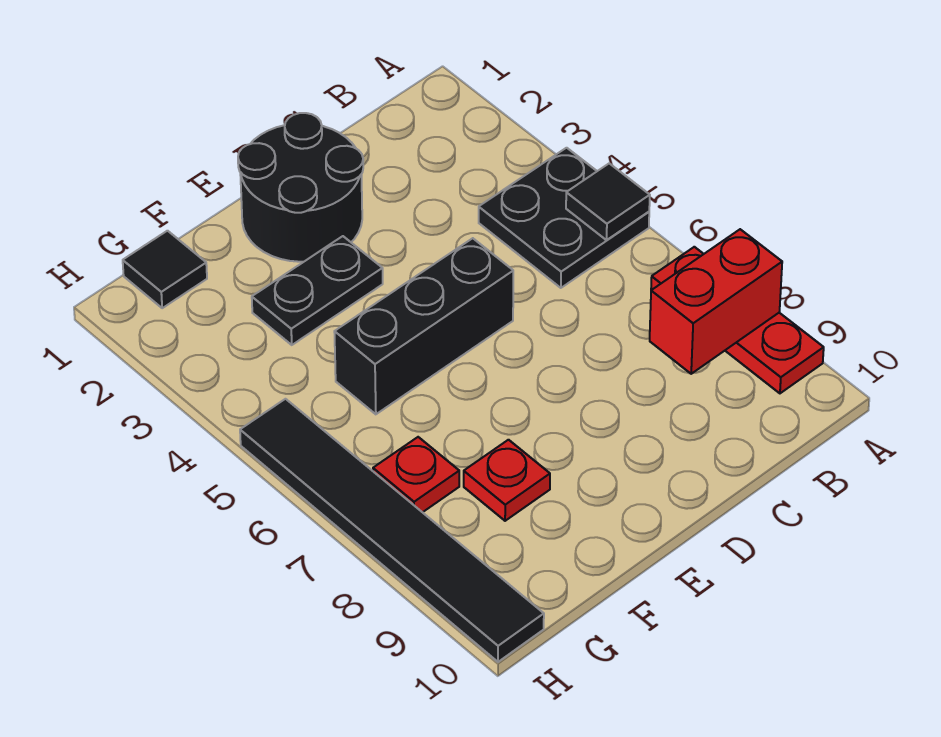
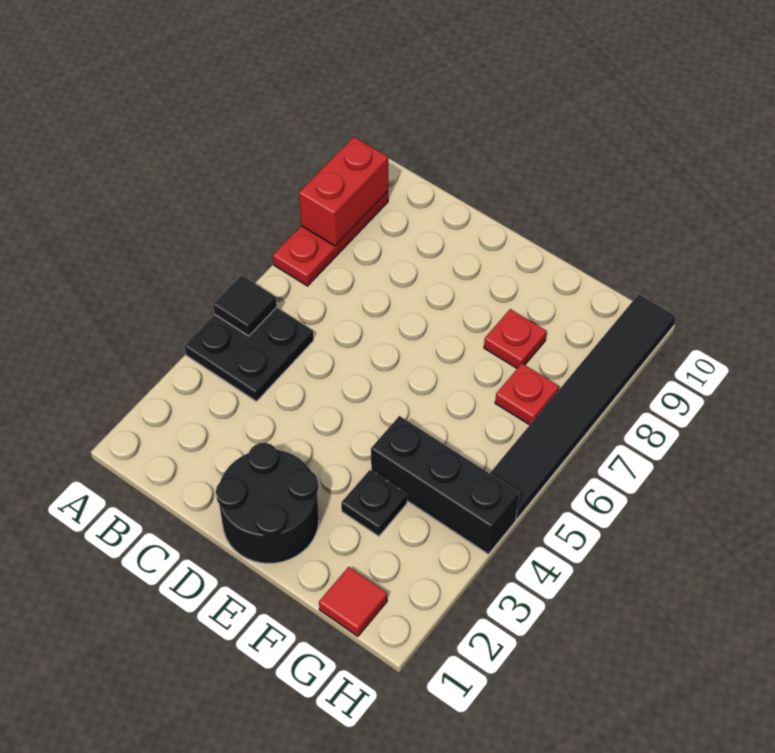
red brick A8:B8 level 2 -> red brick A8:A9 level 2
black brick D5:F5 level 1 -> black brick F4:H4 level 1
black plate E3:F3 level 1 -> black plate F3 level 1
black tile G1 level 1 -> red tile G1 level 1

